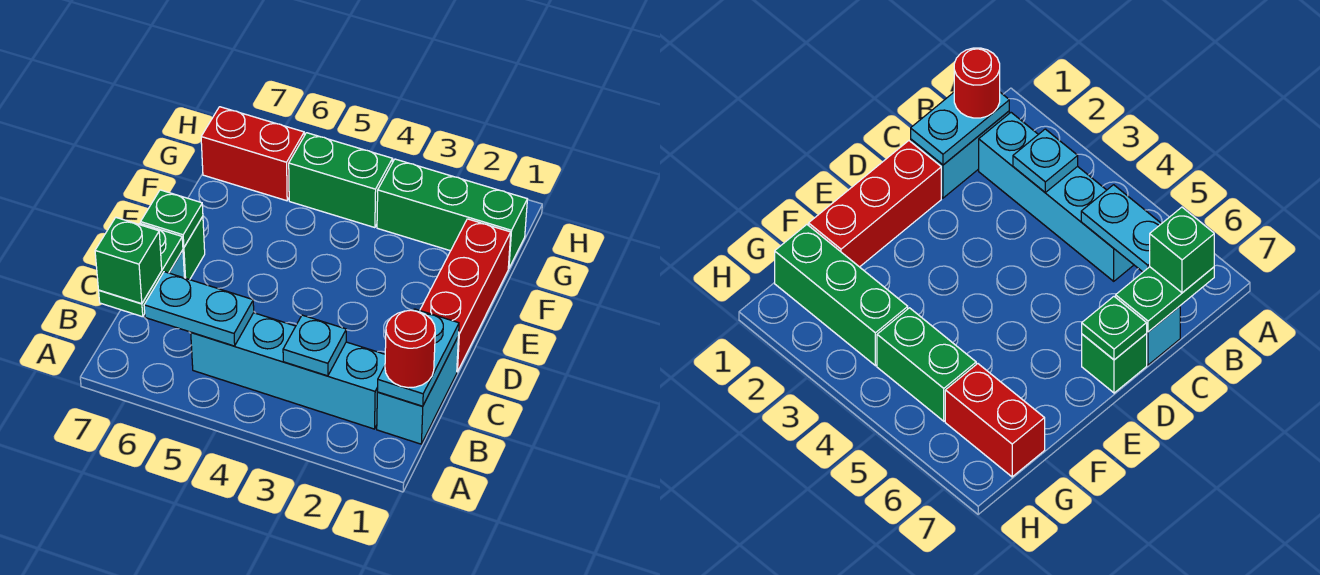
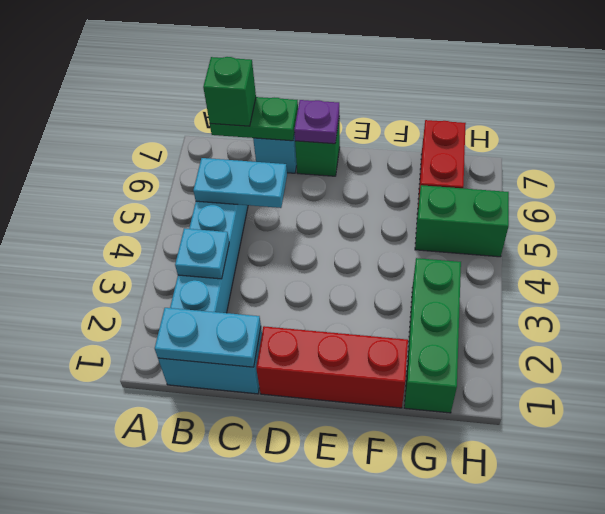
red round brick B1 level 3 -> none
cyan plate B5:B6 level 2 -> cyan plate B5:C5 level 2
green plate D7 level 2 -> purple plate D7 level 2
green brick G4:G5 level 1 -> green brick G5:H5 level 1

